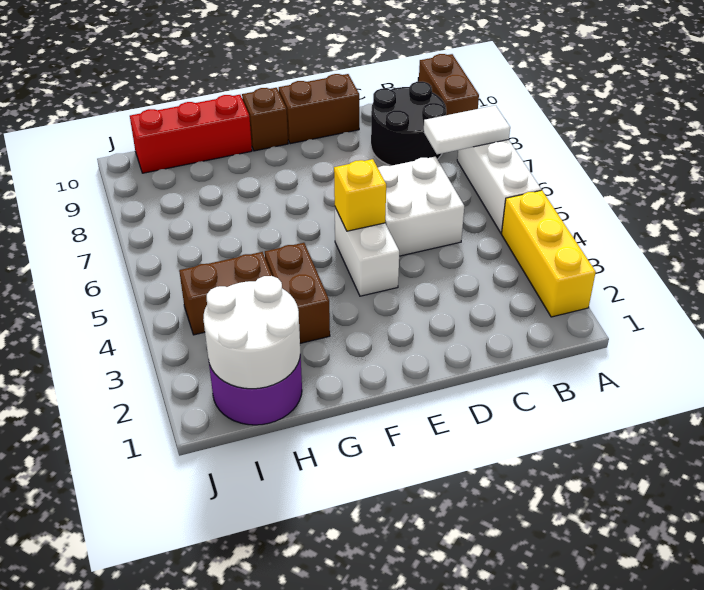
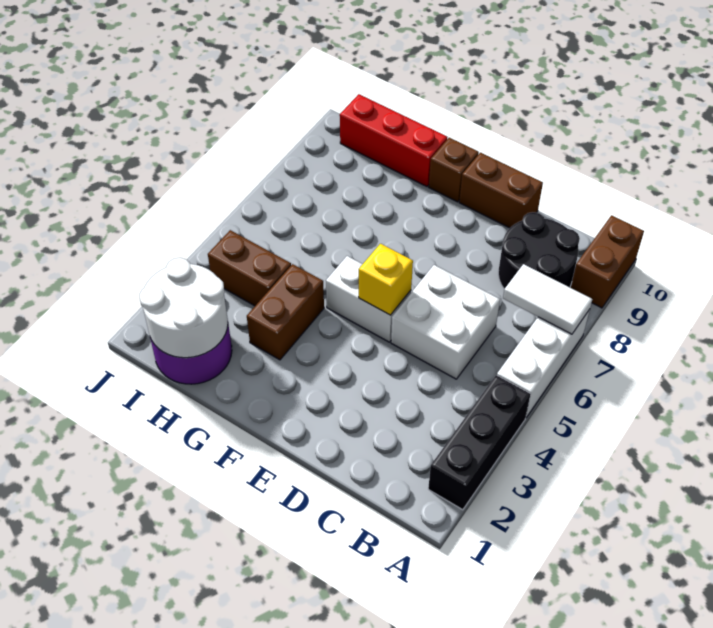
yellow brick A2:A4 level 1 -> black brick A2:A4 level 1
white brick E4:E5 level 1 -> white brick E5:F5 level 1

